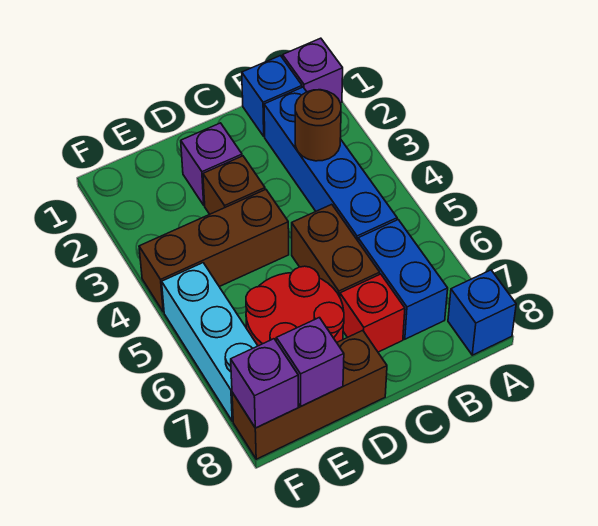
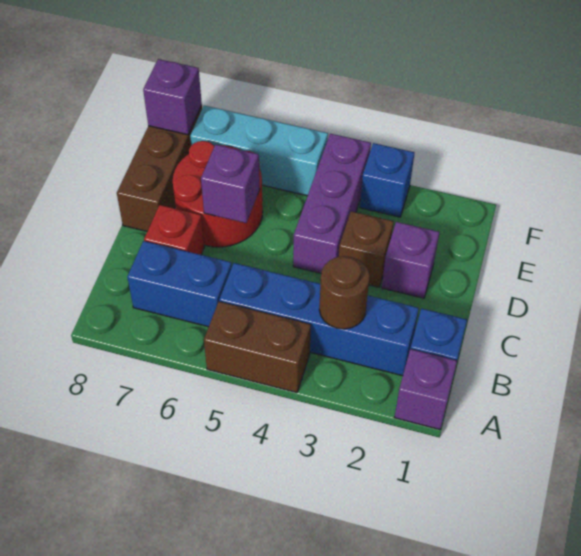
blue brick A8 level 1 -> blue brick F3 level 1
brown brick C5:C6 level 1 -> brown brick A4:A5 level 1
brown brick D4:F4 level 1 -> purple brick D4:F4 level 1
purple brick E8 level 2 -> purple brick D6 level 2

